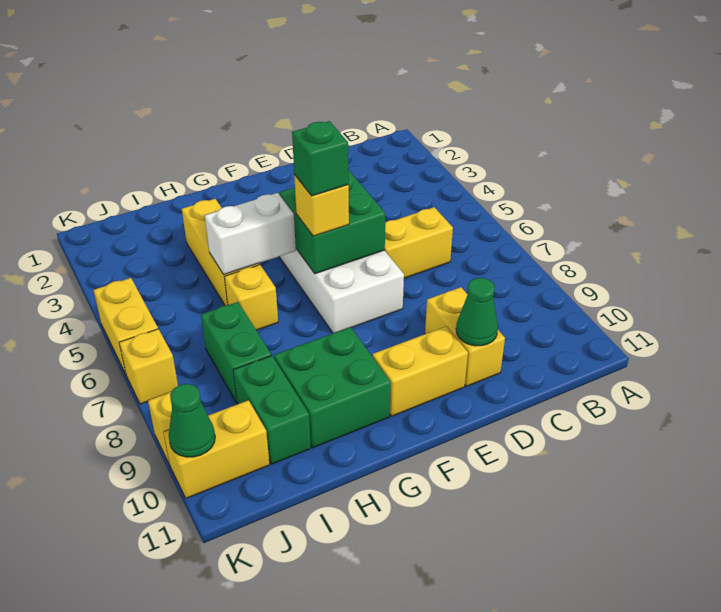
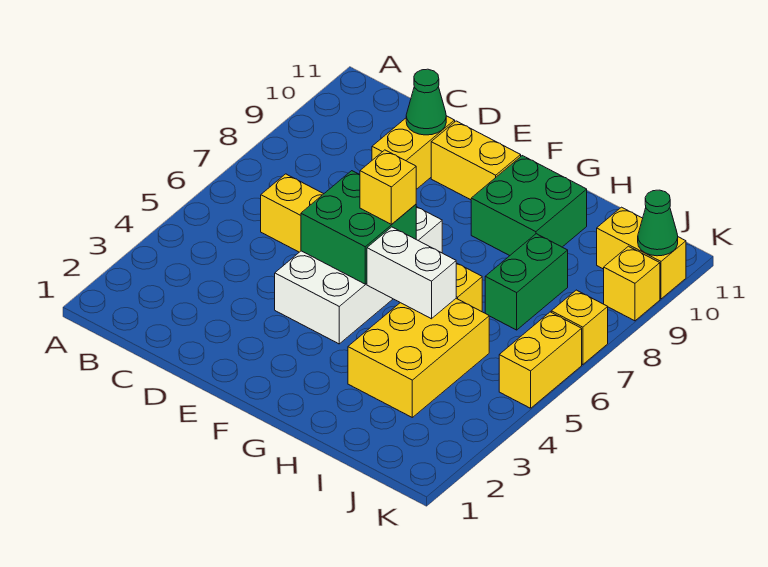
green brick F6 level 4 -> none
yellow brick H3:H5 level 1 -> yellow brick H3:I5 level 1
green brick I9:I10 level 1 -> none

